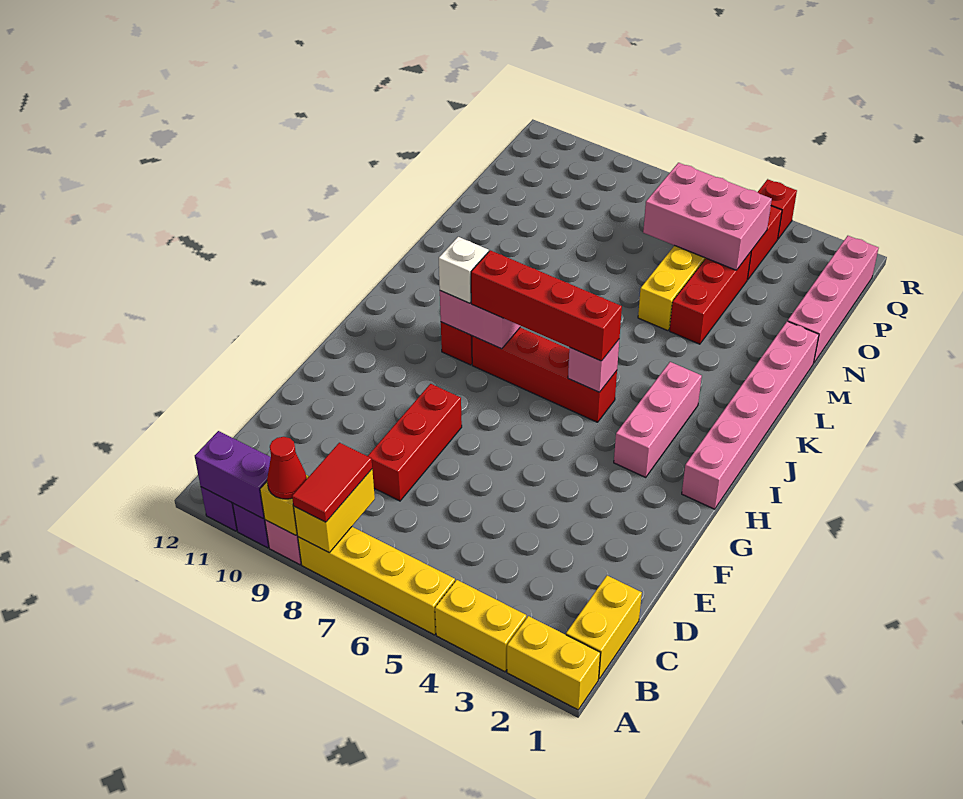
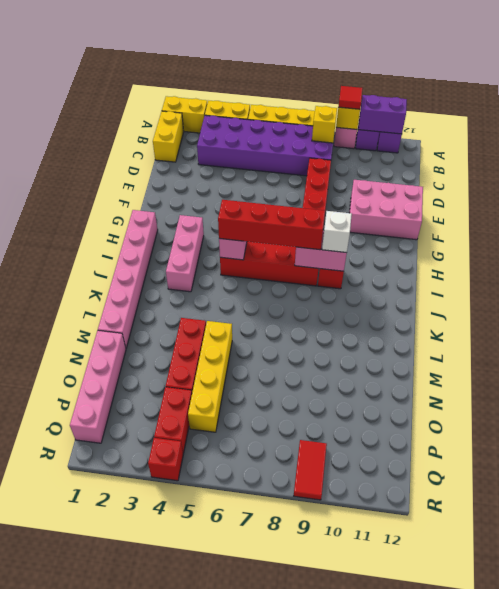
yellow brick A8:B8 level 2 -> yellow brick B8 level 2
red tile A8:B8 level 3 -> red tile Q9:R9 level 1
red cone A9 level 3 -> red tile A9 level 3
none -> purple brick B3:C8 level 1
pink brick O4:P6 level 2 -> pink brick E10:F12 level 1

